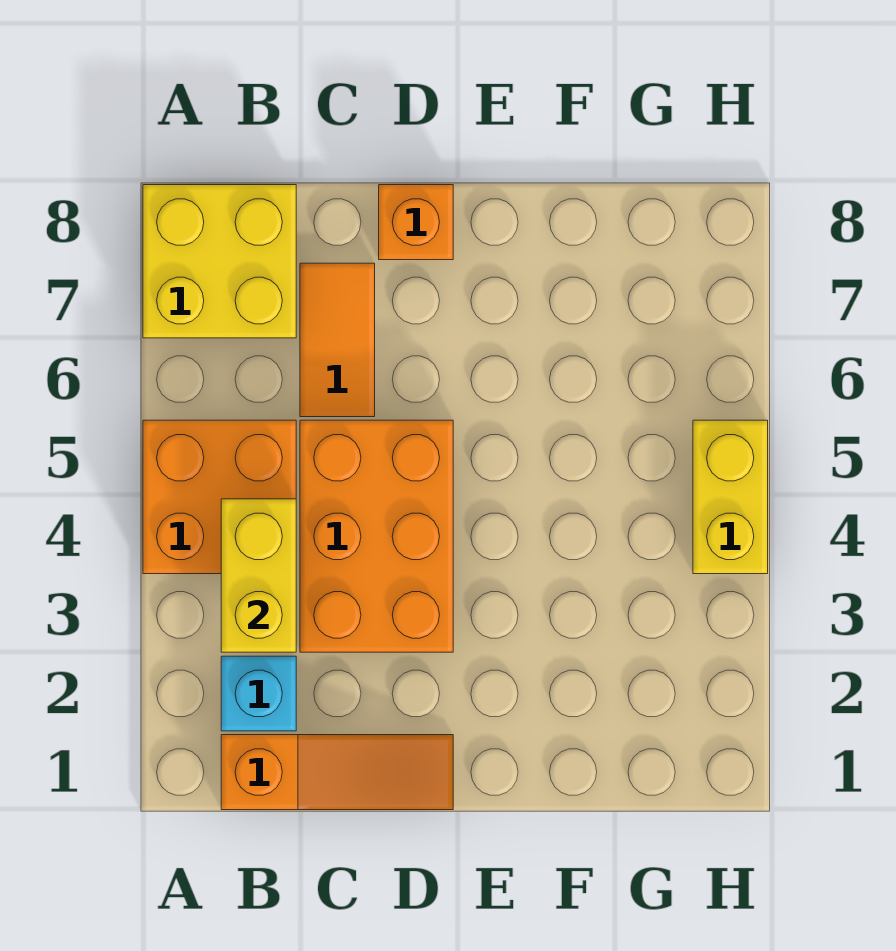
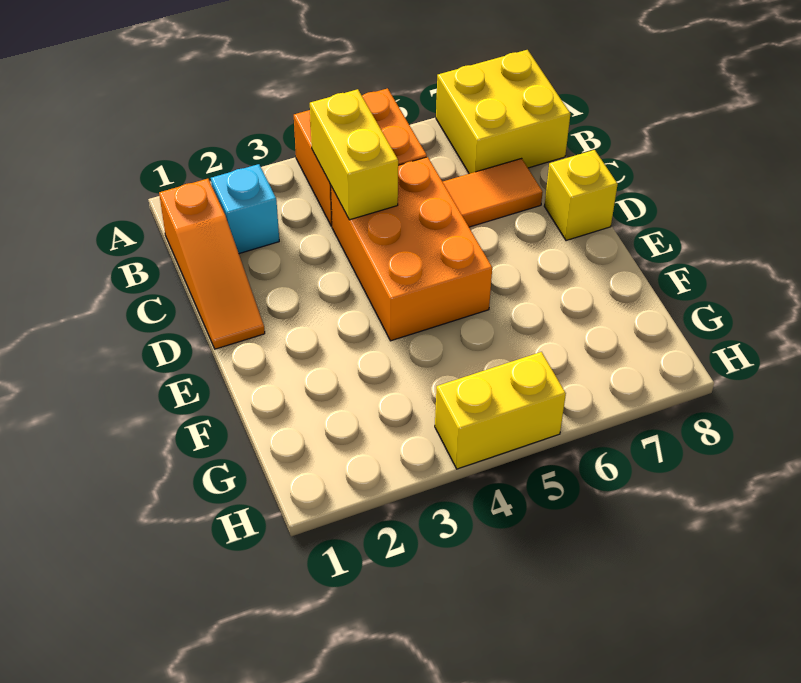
yellow brick B3:B4 level 2 -> yellow brick B4:C4 level 2
orange brick C3:D5 level 1 -> orange brick C4:E5 level 1
orange brick D8 level 1 -> yellow brick D8 level 1

